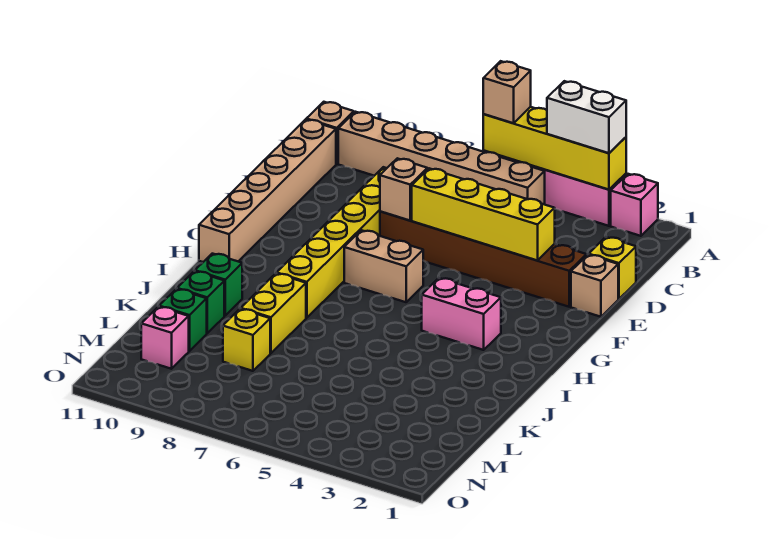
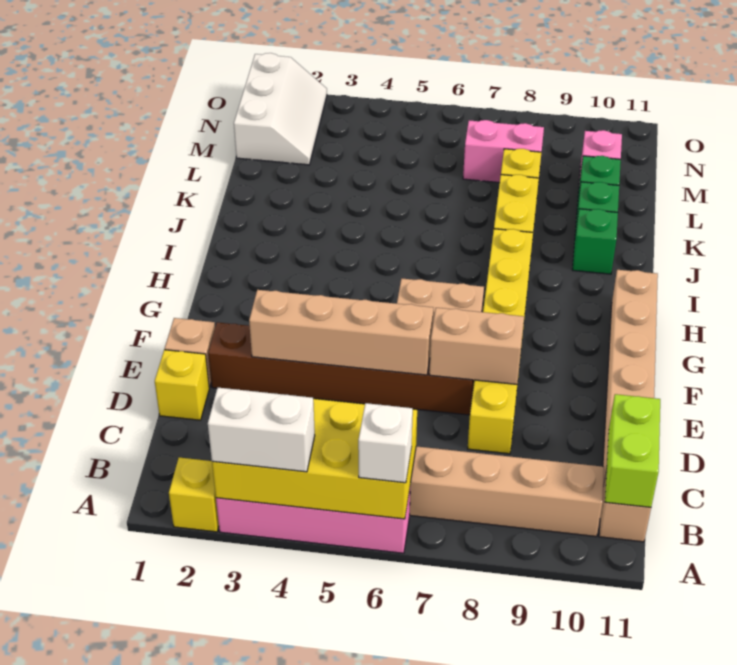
pink brick A2 level 1 -> yellow brick A2 level 1
yellow brick A3:A6 level 2 -> yellow brick A3:B6 level 2
tan brick A6 level 3 -> white brick A6 level 3
none -> lime brick B11:C11 level 2
yellow brick E3:E6 level 2 -> tan brick E3:E6 level 2
tan brick E7 level 2 -> tan brick E7:E8 level 2
pink brick H3:H4 level 1 -> pink brick M7:M8 level 1
none -> white slope M1:O2 level 1 top 1

